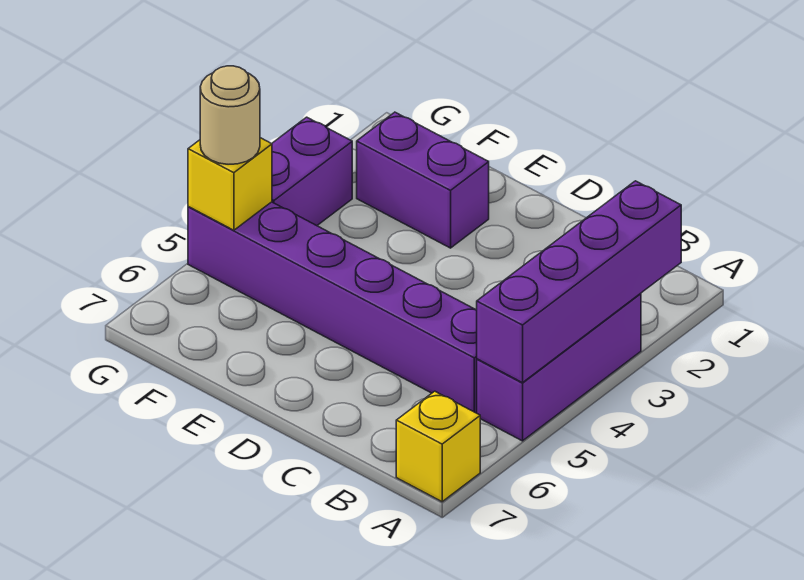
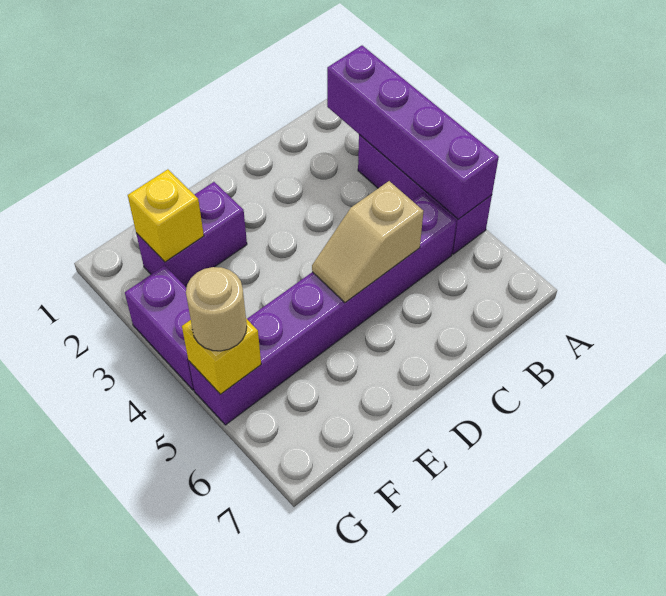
yellow brick A7 level 1 -> yellow brick F2 level 2
none -> tan slope C5:D5 level 2 top C

